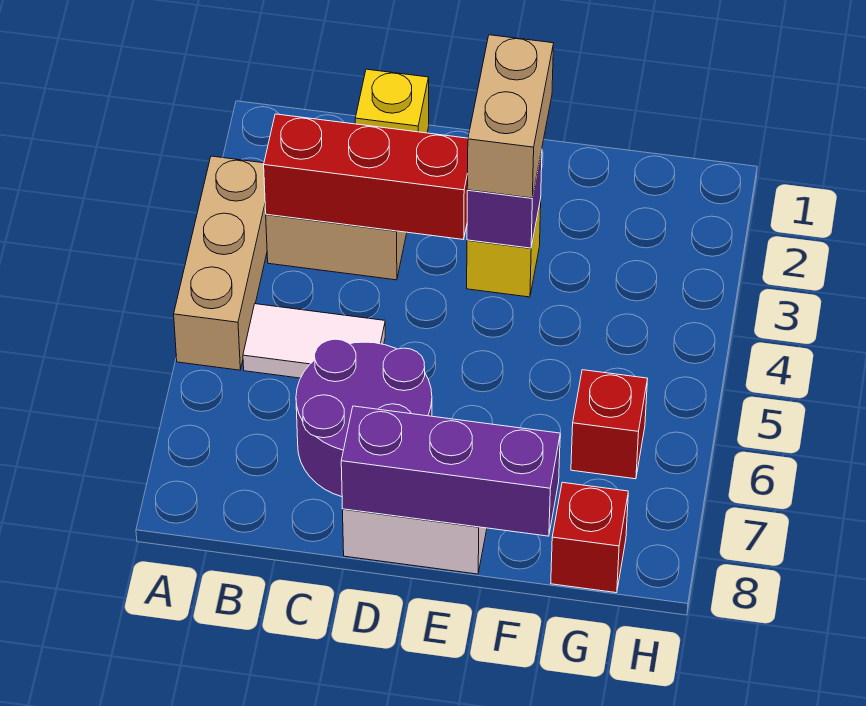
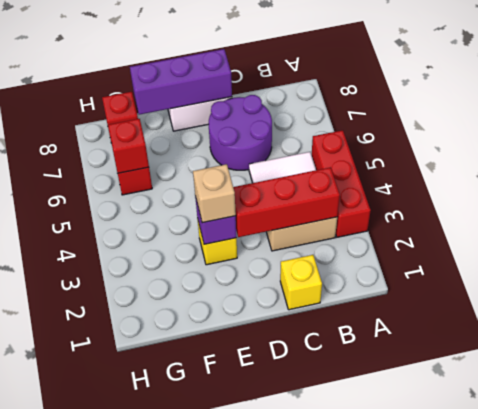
tan brick A3:A5 level 1 -> red brick A3:A5 level 1
tan brick E2:E3 level 3 -> tan brick E3 level 3
none -> red brick G6 level 2

